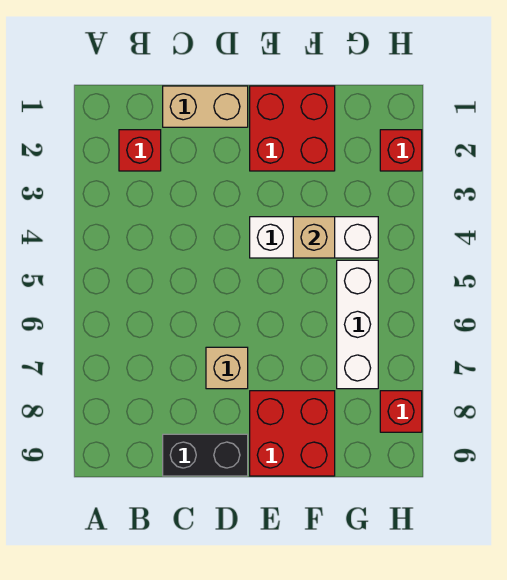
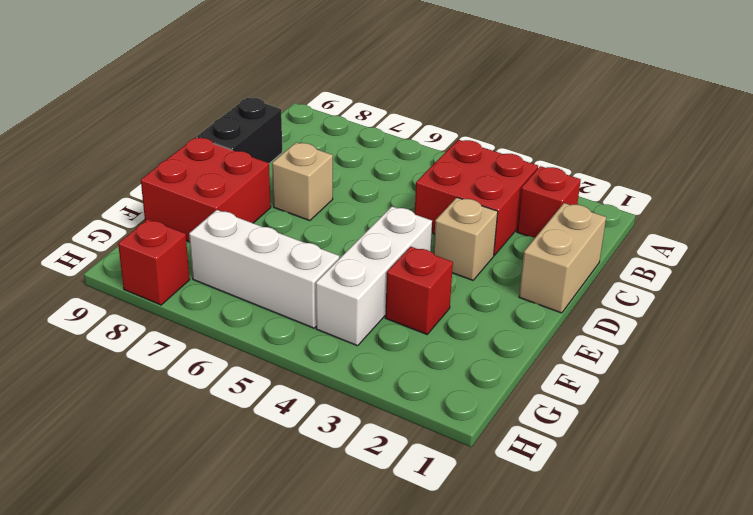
red brick E1:F2 level 1 -> red brick B3:C4 level 1
tan brick F4 level 2 -> tan brick D3 level 1
red brick H2 level 1 -> red brick F3 level 1

